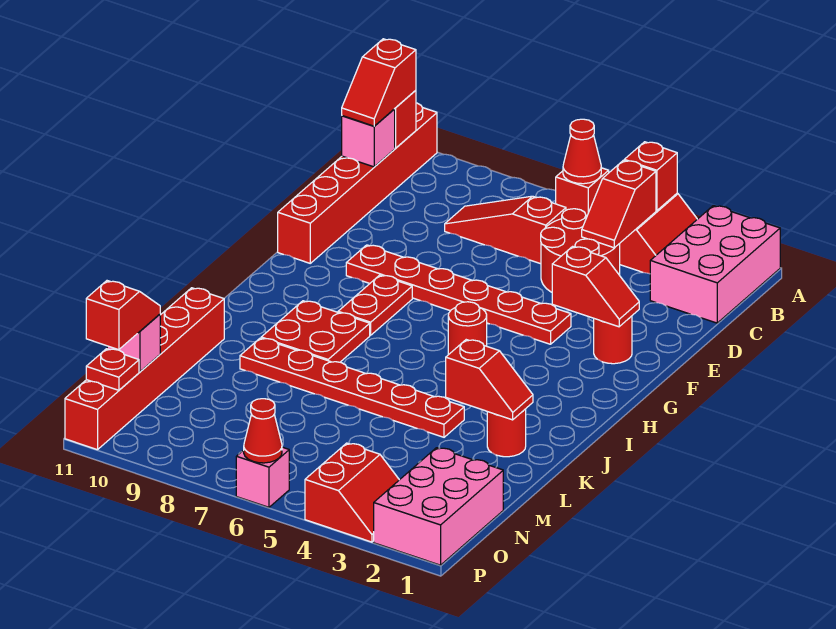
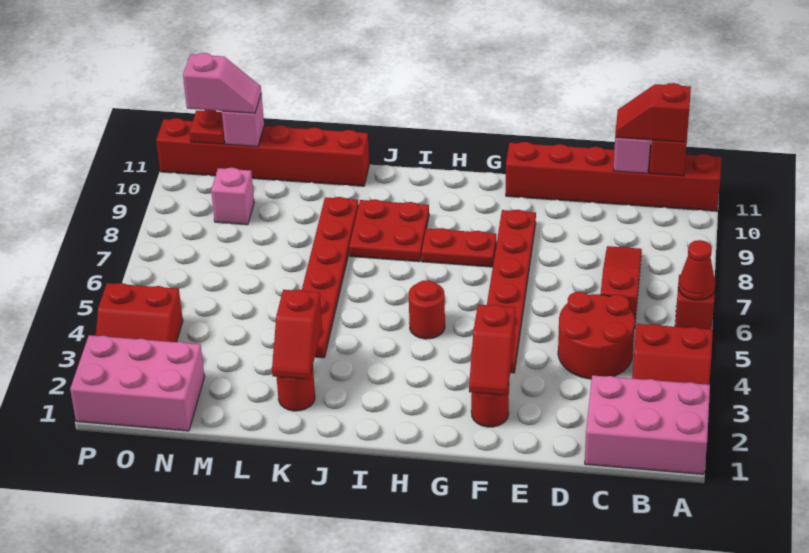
red brick A4 level 2 -> none
red slope B4:C4 level 2 top B -> none
red slope N11:O11 level 3 top O -> pink slope N11:O11 level 3 top O
pink brick P6 level 1 -> pink brick N9 level 1
red cone P6 level 2 -> none

